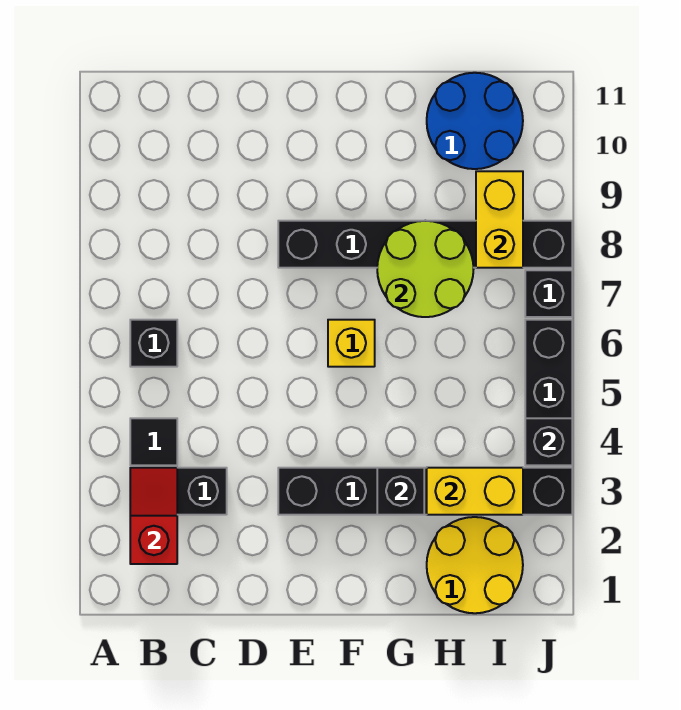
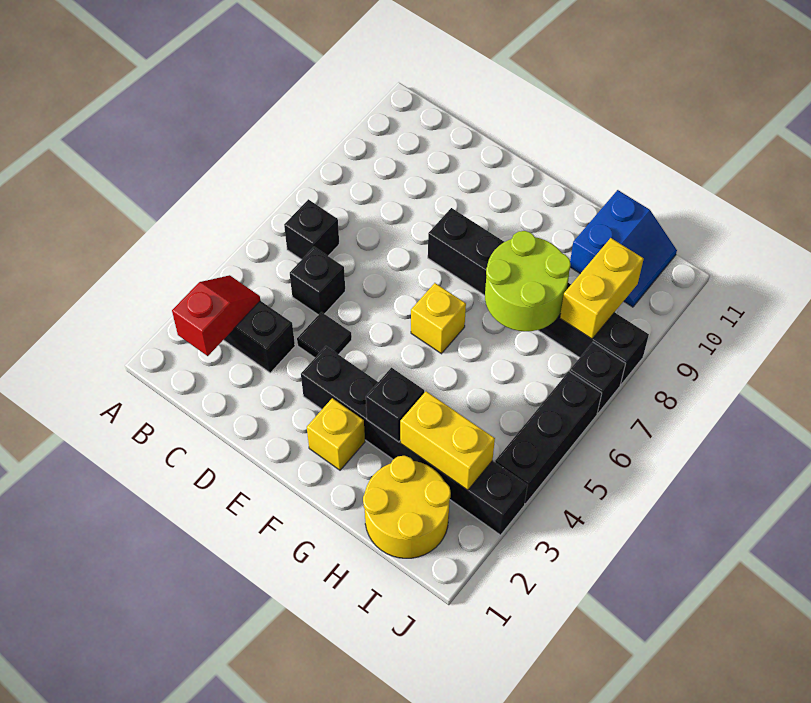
black tile B4 level 1 -> black tile D4 level 1
none -> yellow brick F2 level 1
blue round brick H10:I11 level 1 -> blue slope H10:I11 level 1 top H
black brick J4 level 2 -> black brick C5 level 1

